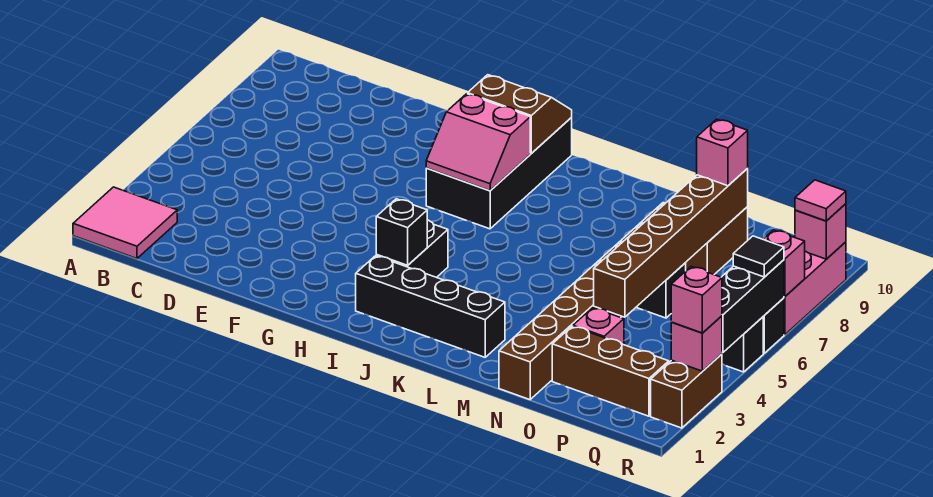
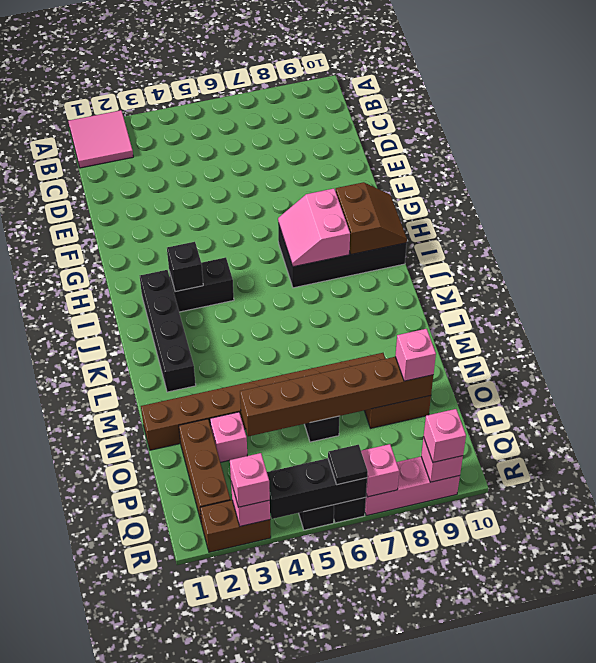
pink tile R9 level 3 -> pink brick R9 level 3

